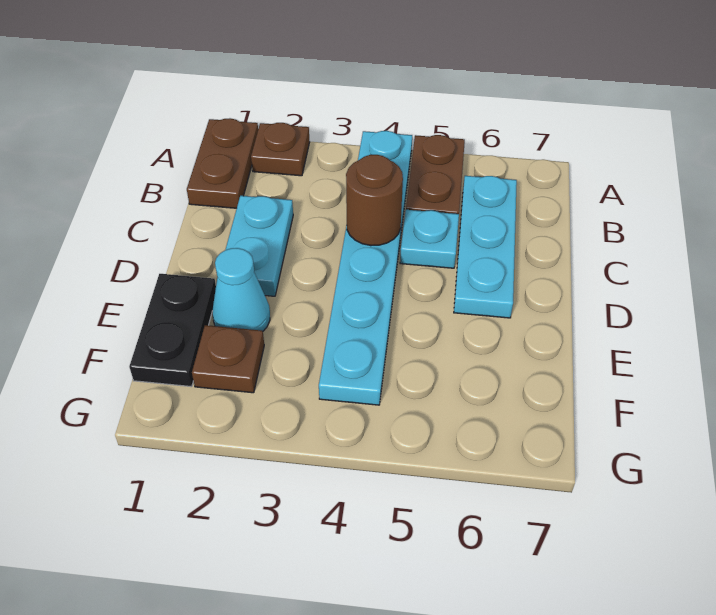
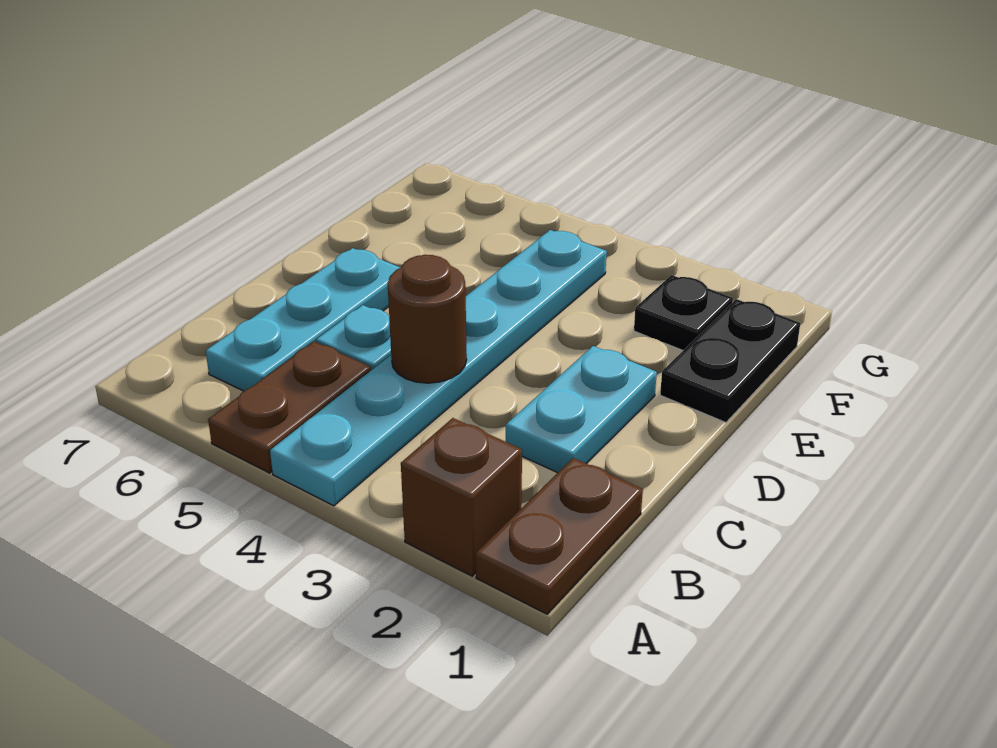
brown plate A2 level 1 -> brown brick A2 level 1
cyan cone E2 level 1 -> none
brown plate F2 level 1 -> black plate F2 level 1

